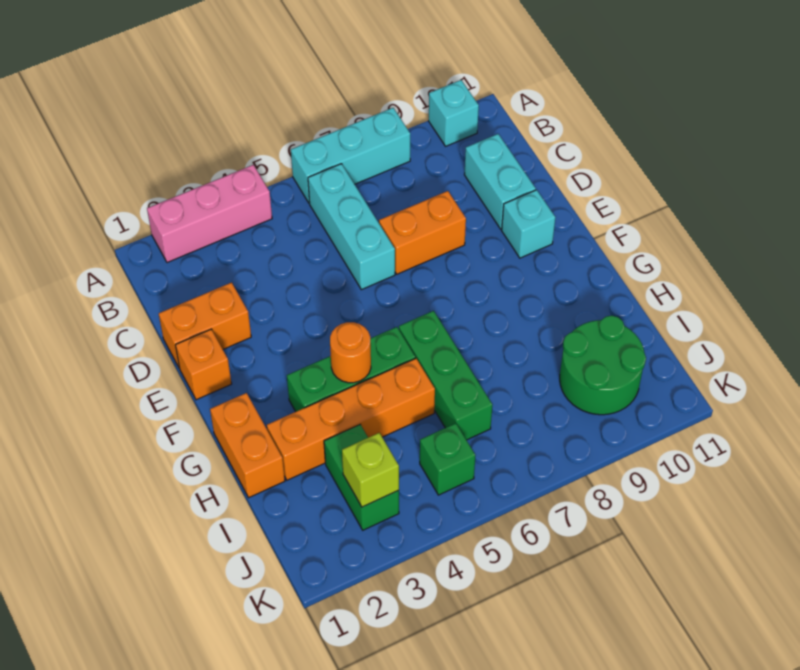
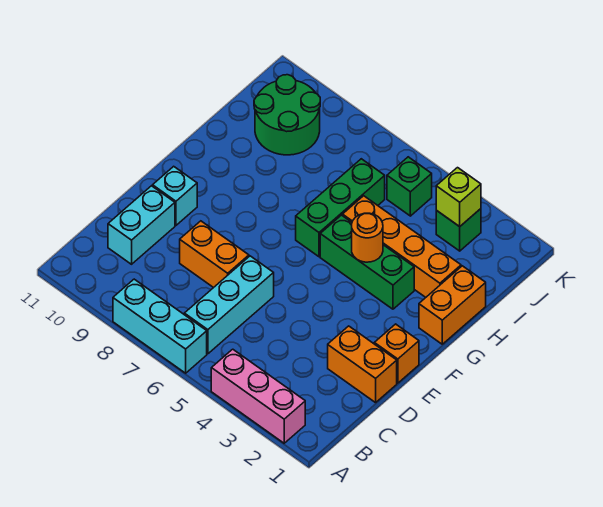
cyan brick A10 level 1 -> none
green brick I3:J3 level 1 -> green brick J3 level 1

